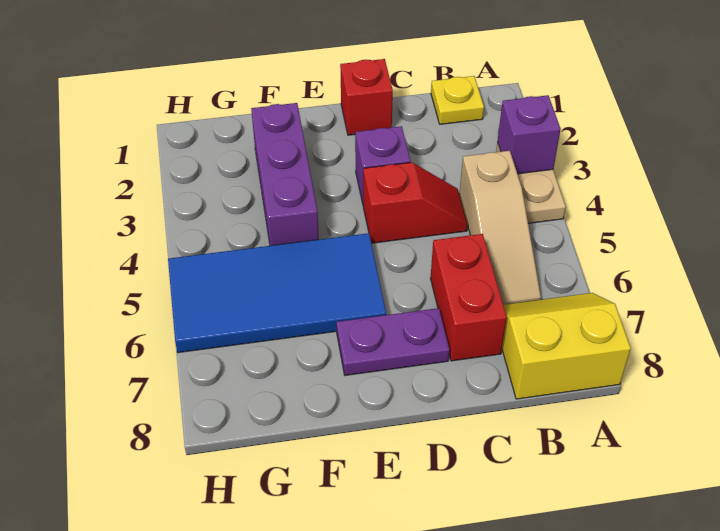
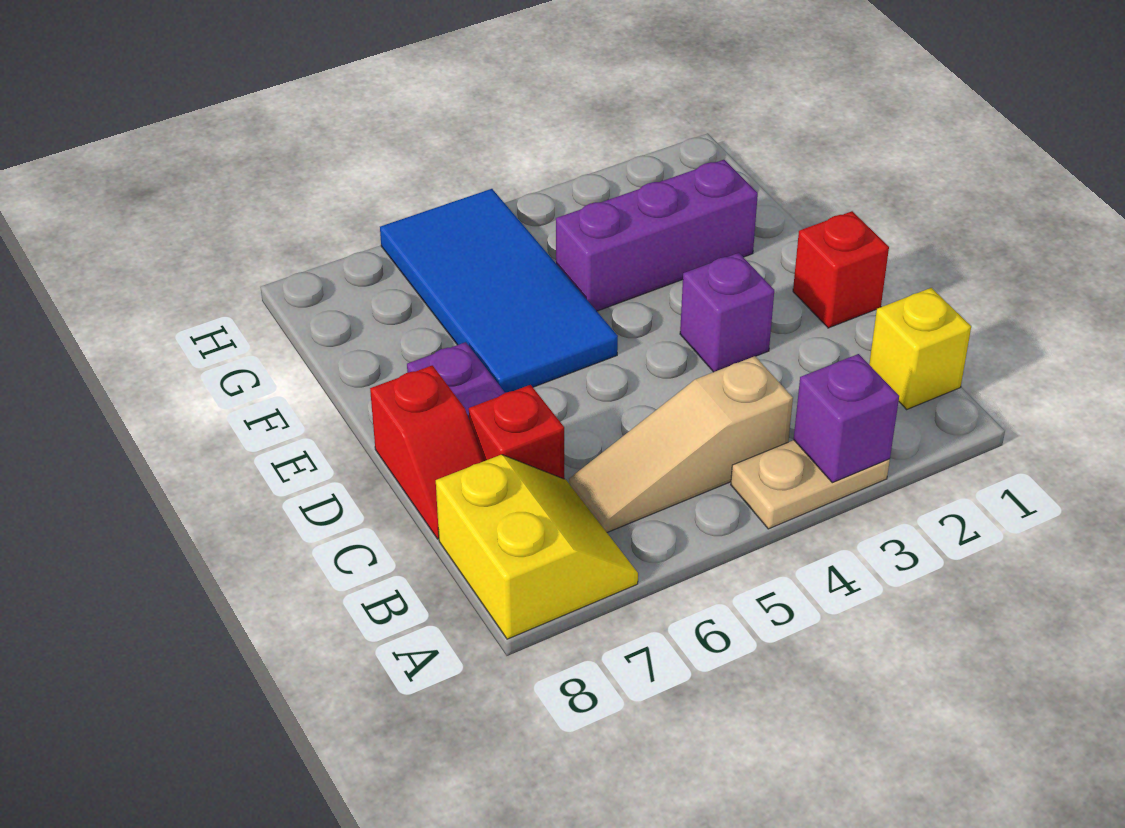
yellow plate B1 level 1 -> yellow brick B1 level 1
red slope C4:D4 level 1 top D -> red slope C8:D8 level 1 top D
red brick C6:C7 level 1 -> red brick C7 level 1

